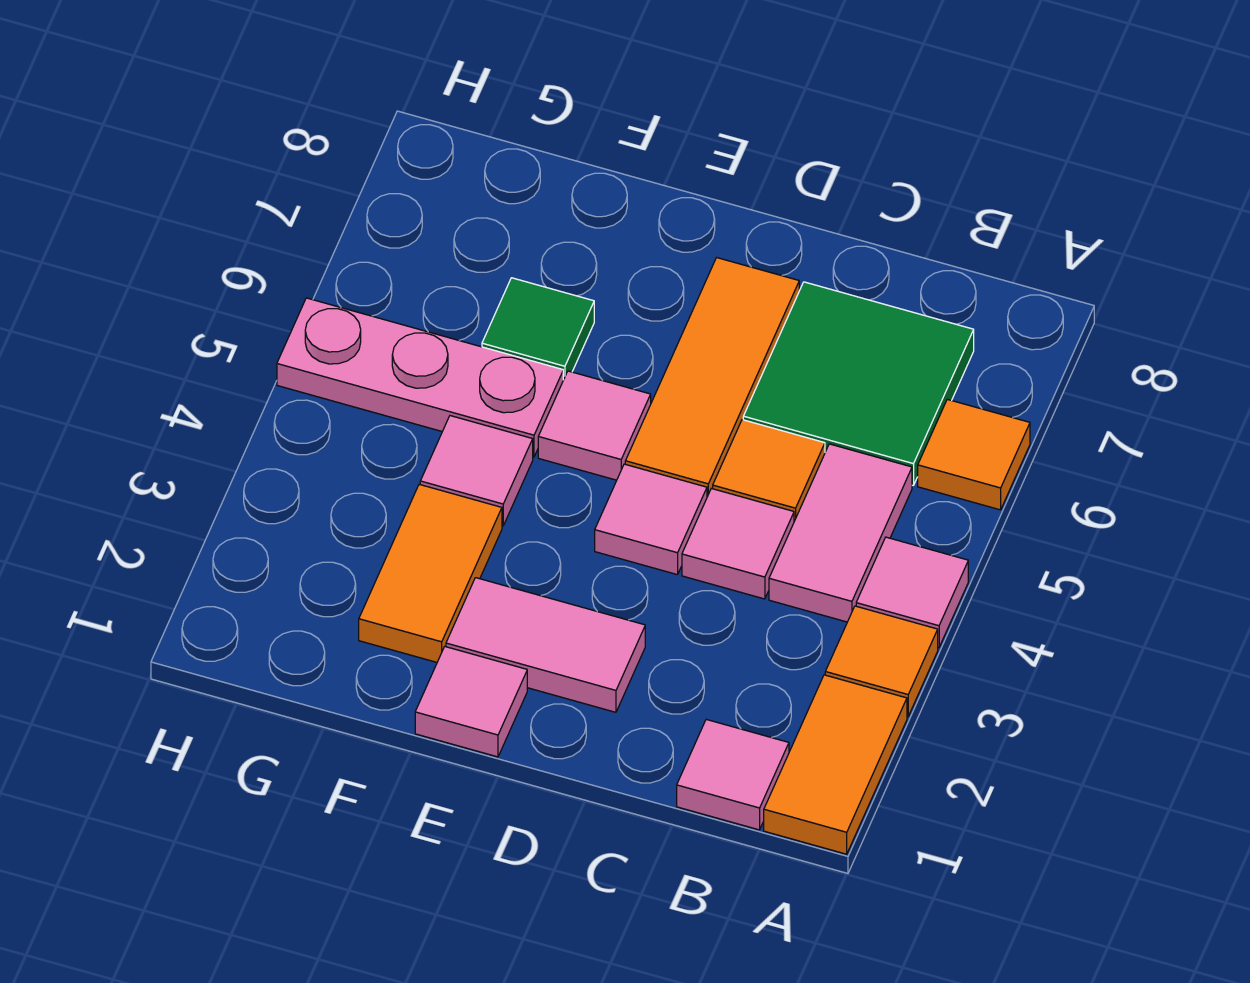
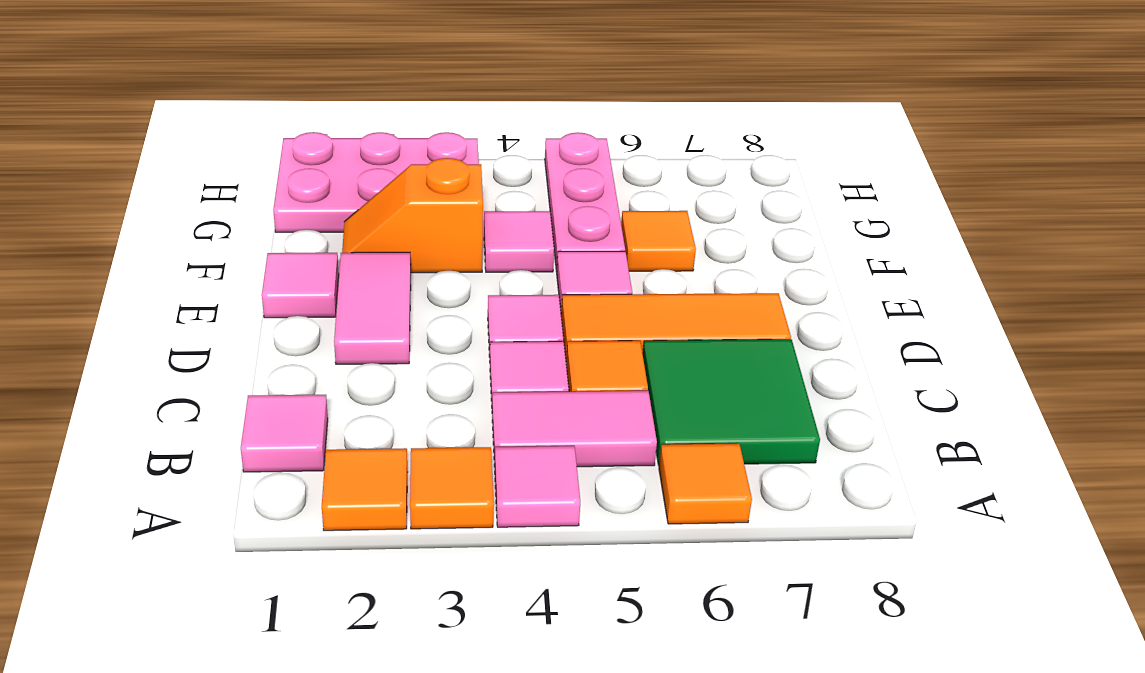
orange tile A1:A2 level 1 -> orange tile A2 level 1
orange tile F2:F3 level 1 -> orange slope F2:F3 level 1 top 3
green tile F6 level 1 -> orange tile F6 level 1
none -> pink plate G1:H3 level 1

